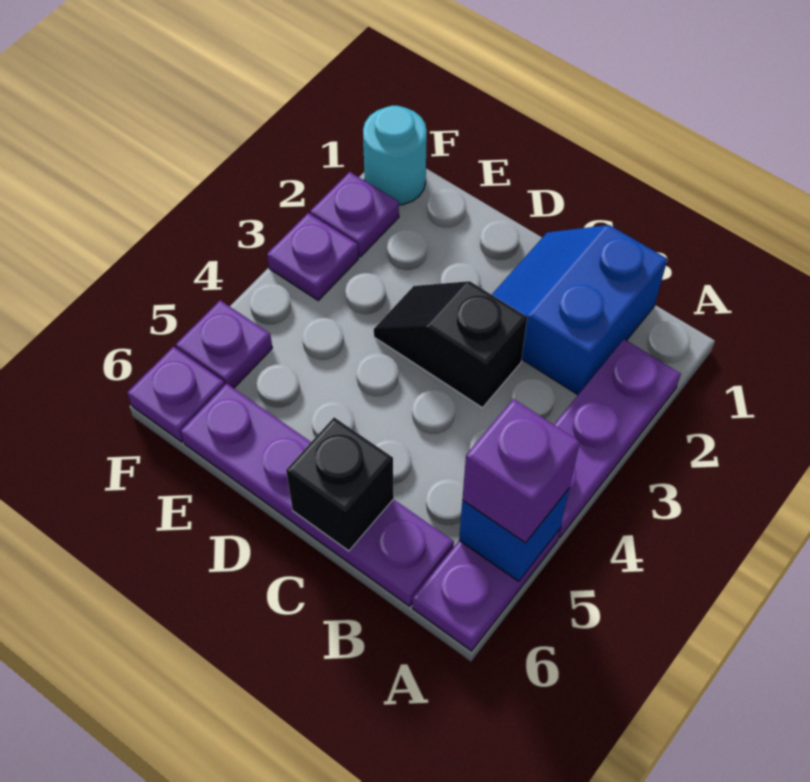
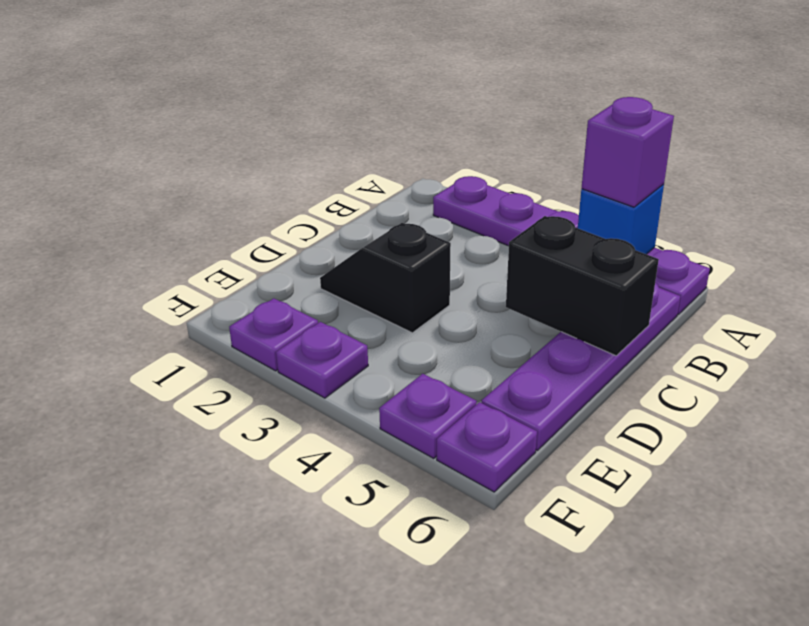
blue slope B1:C2 level 1 top B -> none
black slope C3:D3 level 1 top C -> black slope D2:D3 level 1 top 3
black brick C6 level 2 -> black brick C5:C6 level 2
cyan round brick F1 level 1 -> none

